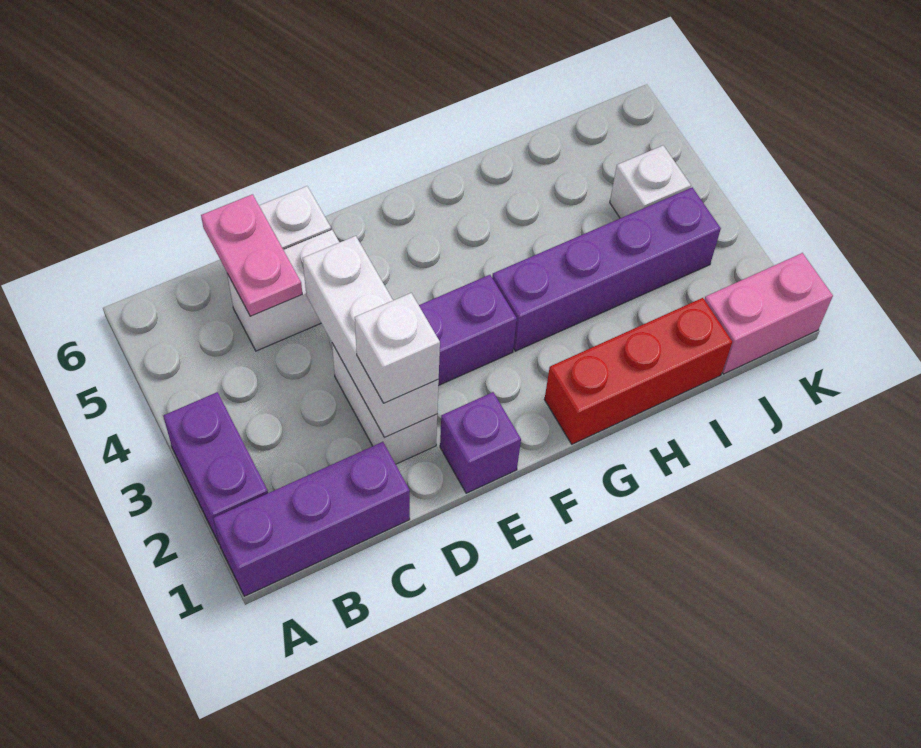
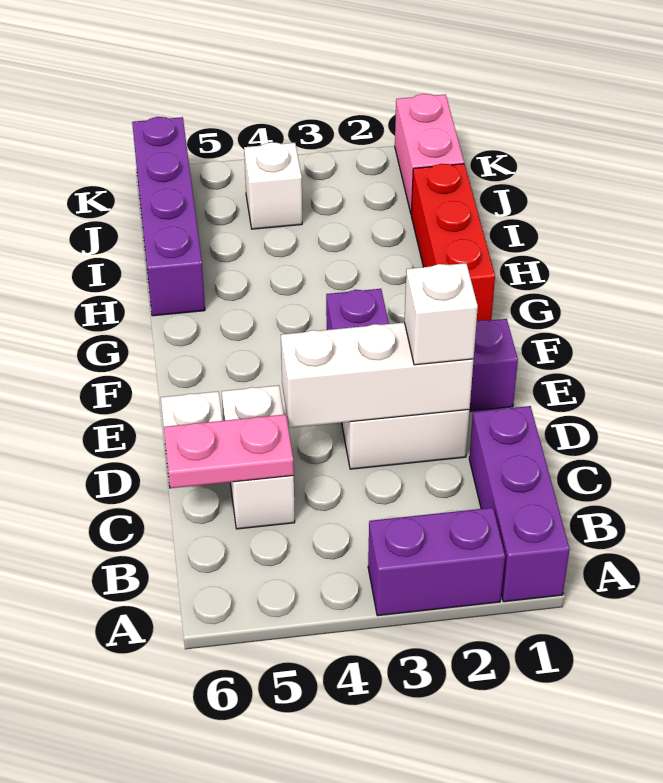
purple brick G3:J3 level 1 -> purple brick H6:K6 level 1

